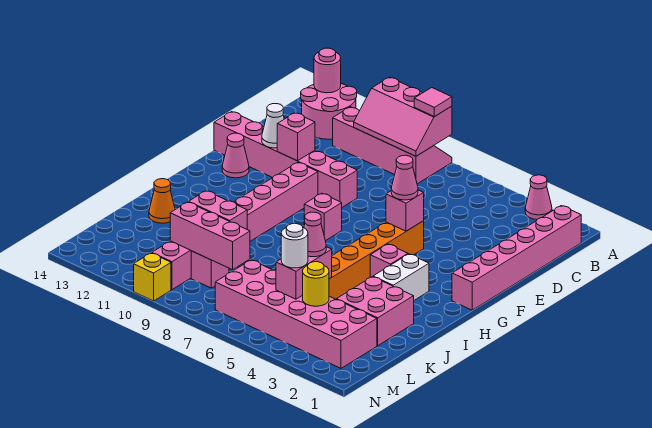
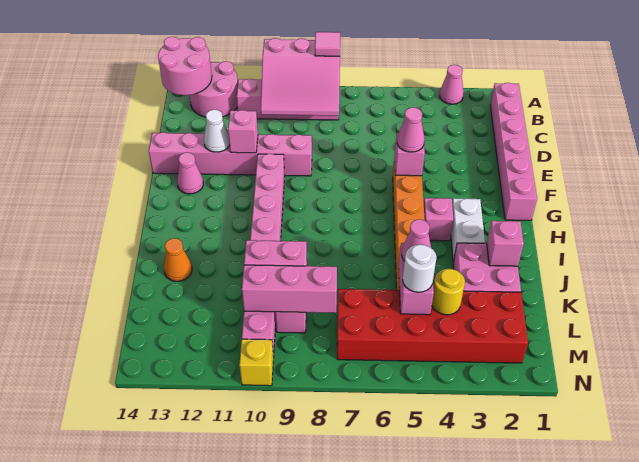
pink slope A8:B10 level 2 top A -> pink slope A8:C10 level 2 top A
pink round brick A13 level 2 -> pink round brick A13:B14 level 2
pink brick G8 level 1 -> pink brick J2 level 2
pink brick L2:M7 level 1 -> red brick L2:M7 level 1

